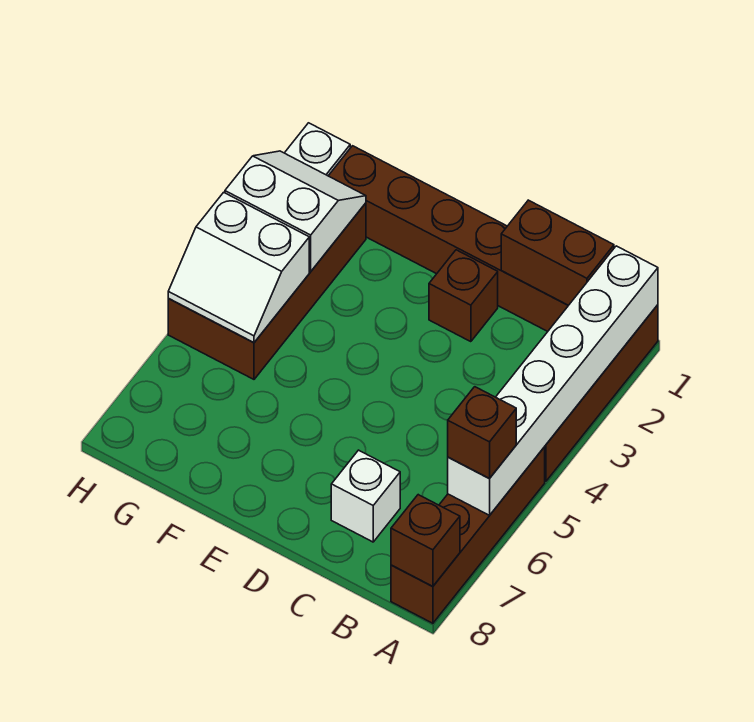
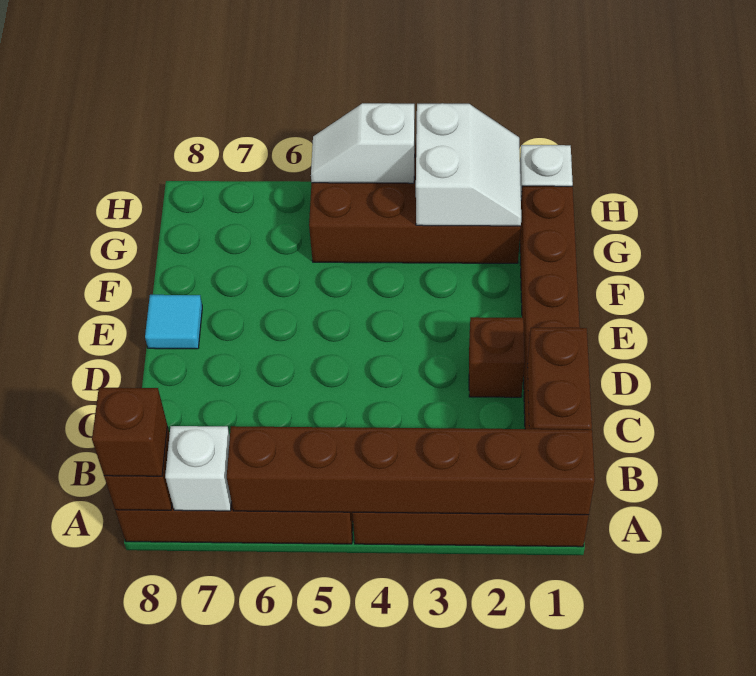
white brick A1:A6 level 2 -> brown brick A1:A6 level 2
brown brick A6 level 3 -> brown brick A8 level 3
white brick C7 level 1 -> white brick A7 level 2
none -> cyan tile E8 level 1
white slope G4:H5 level 2 top 4 -> white slope H4:H5 level 2 top 4

